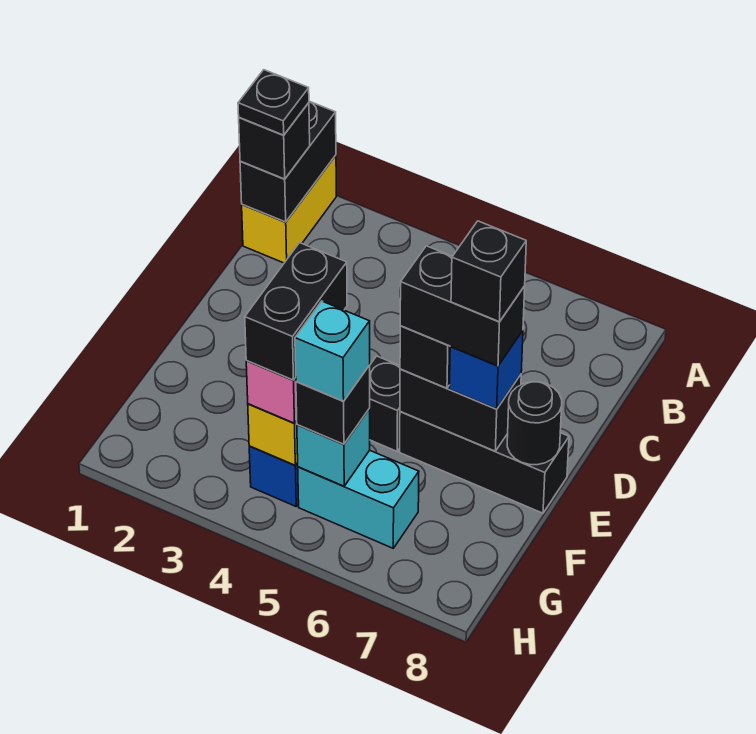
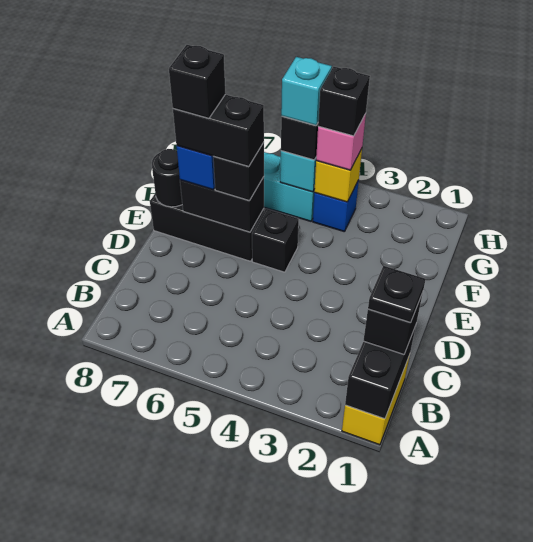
black brick F4:G4 level 4 -> black brick G4 level 4

